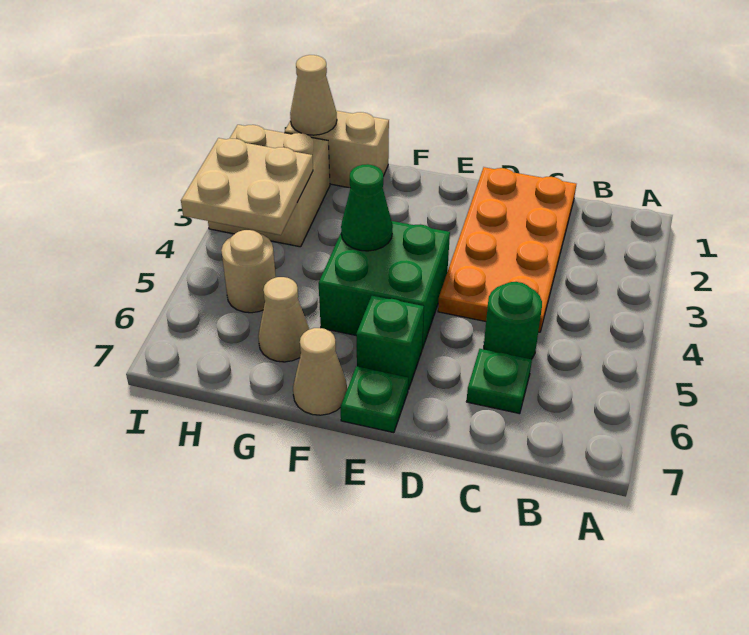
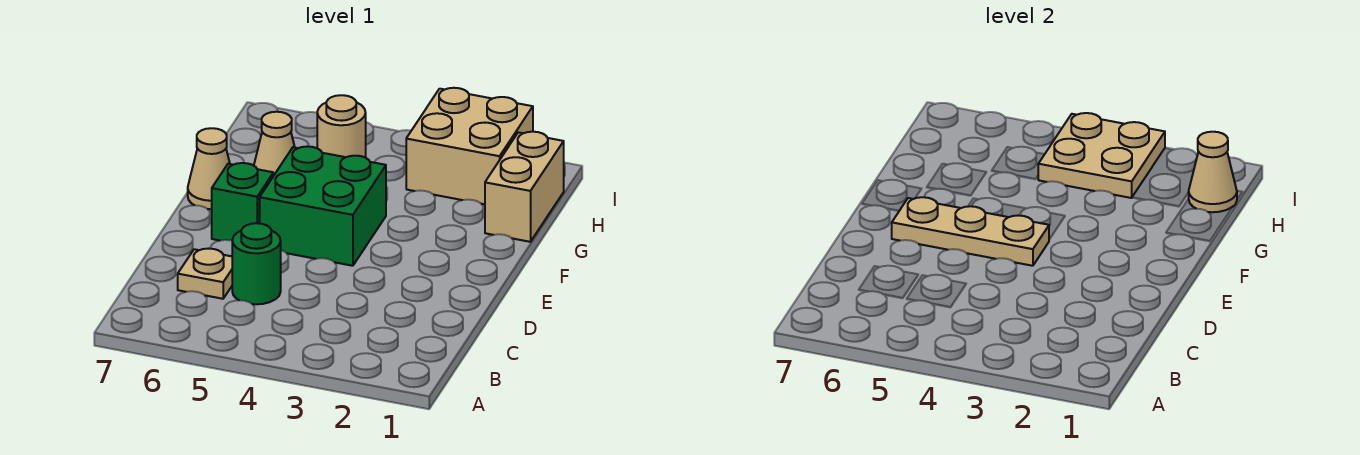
orange plate C1:D4 level 1 -> none
green plate C6 level 1 -> tan plate C6 level 1
none -> tan plate E4:E6 level 2
green plate E7 level 1 -> none
green cone F4 level 2 -> none

